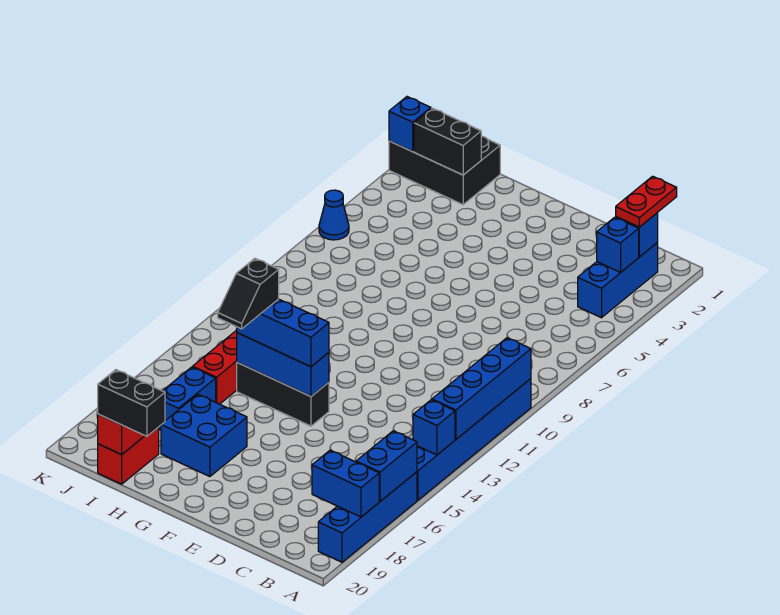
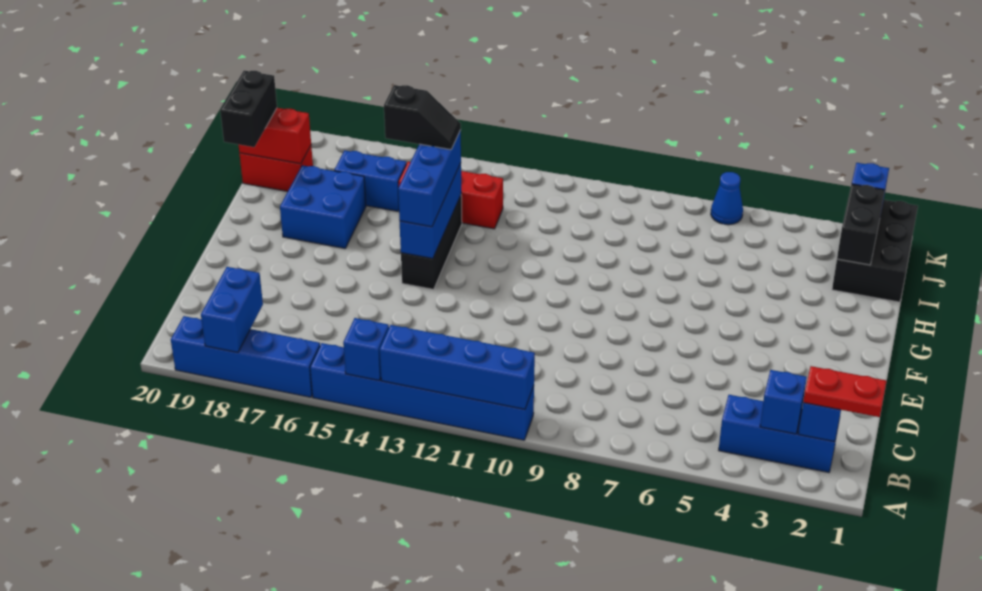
blue brick A16:A17 level 2 -> none
black slope H14:H15 level 4 top 14 -> black slope H14:H15 level 4 top 15

